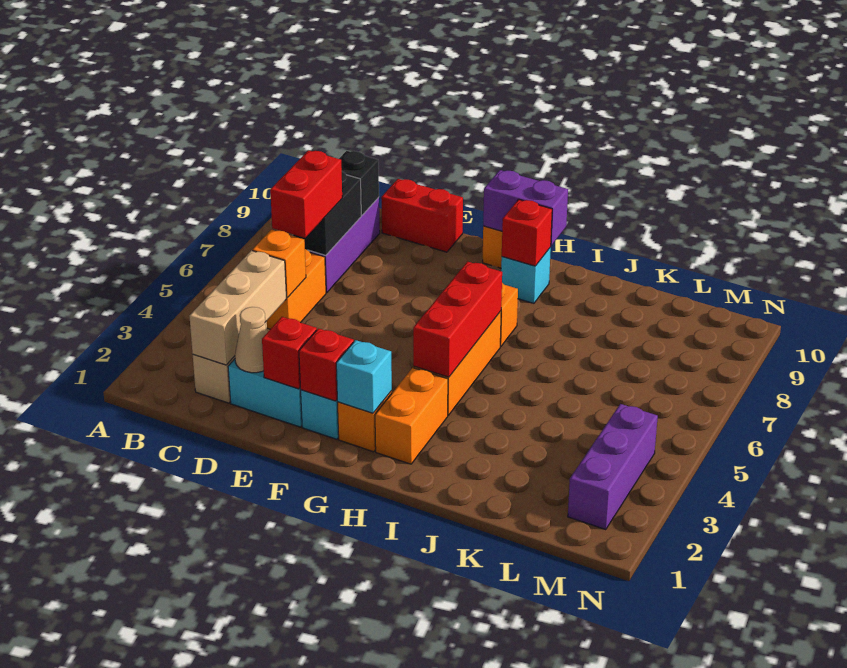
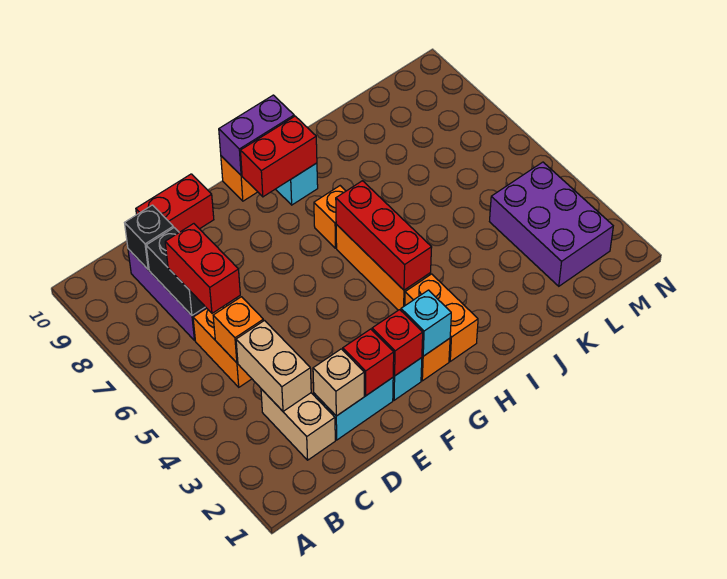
tan brick C2:C4 level 2 -> tan brick C3:C4 level 2
tan cone D2 level 2 -> tan brick D2 level 2
red brick H9 level 2 -> red brick G9:H9 level 2
purple brick M2:M4 level 1 -> purple brick L2:M4 level 1

